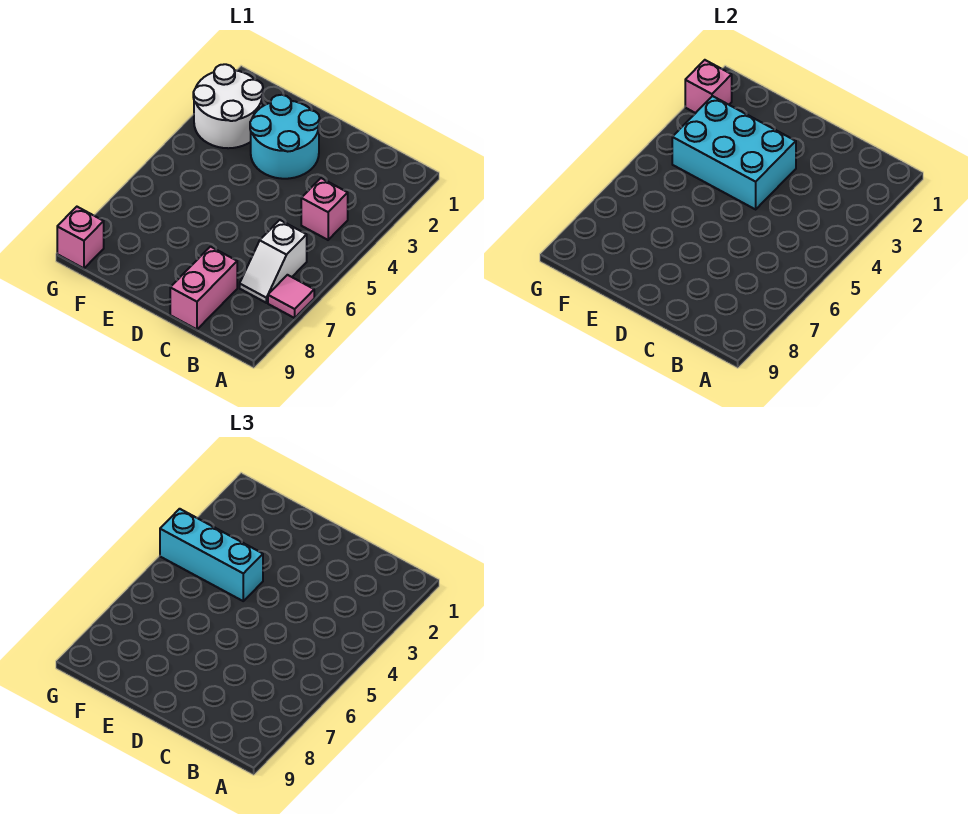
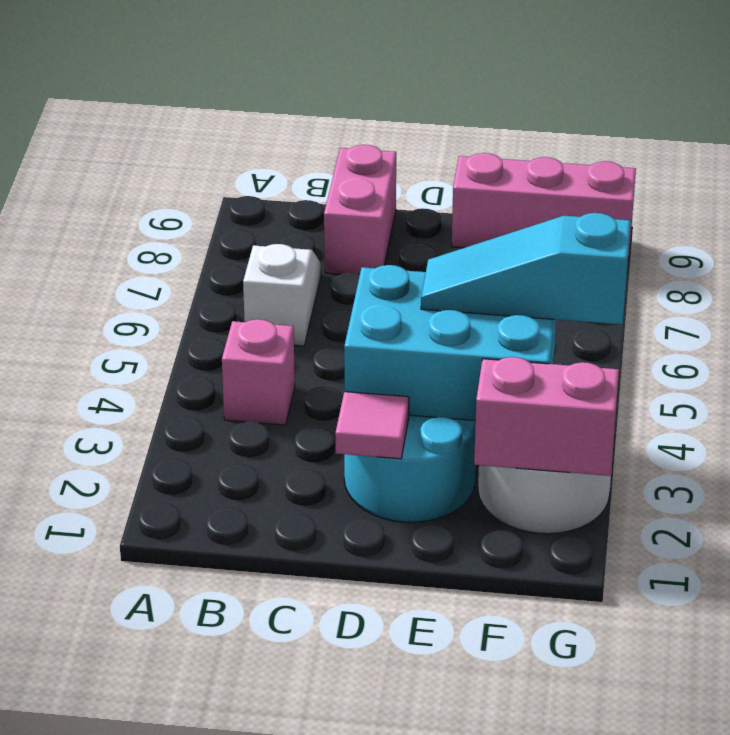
pink tile A7 level 1 -> pink tile D2 level 2
cyan brick E4:G4 level 3 -> cyan slope E4:G4 level 3 top G
pink brick G2 level 2 -> pink brick F2:G2 level 2
pink brick G9 level 1 -> pink brick E9:G9 level 1

